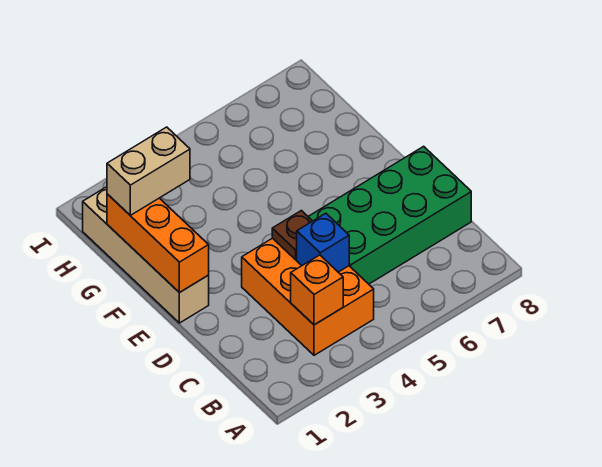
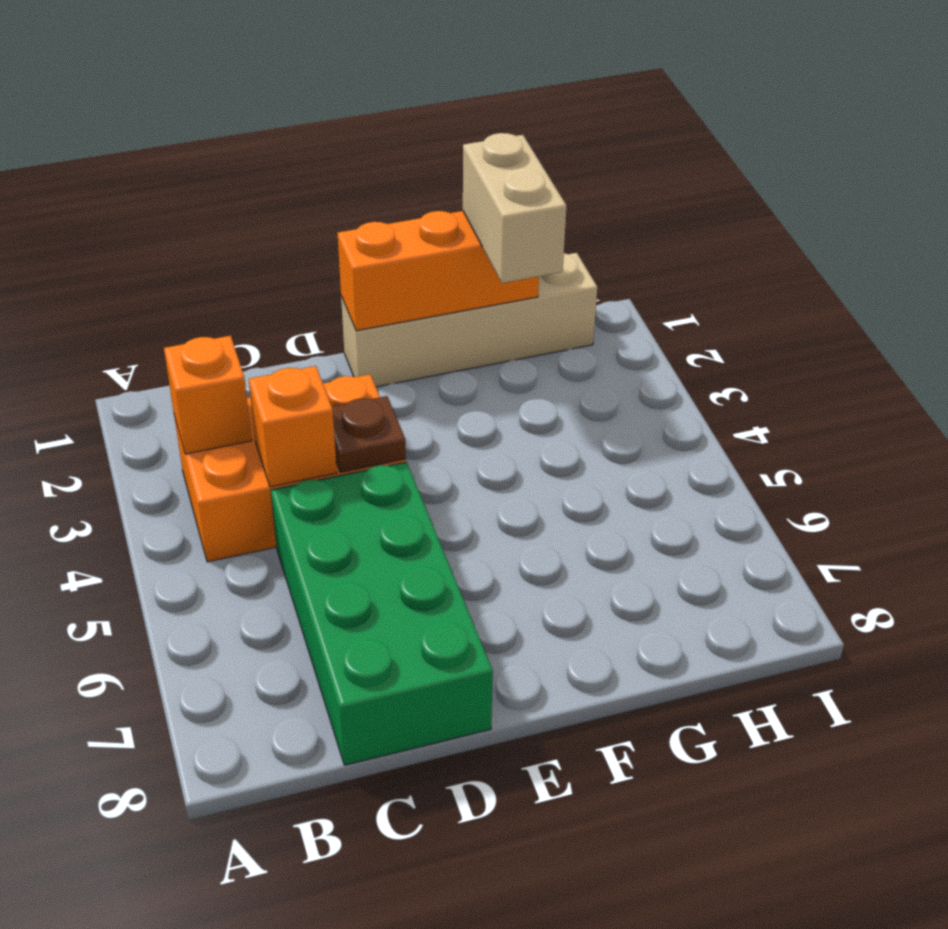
blue brick C4 level 2 -> orange brick C4 level 2

